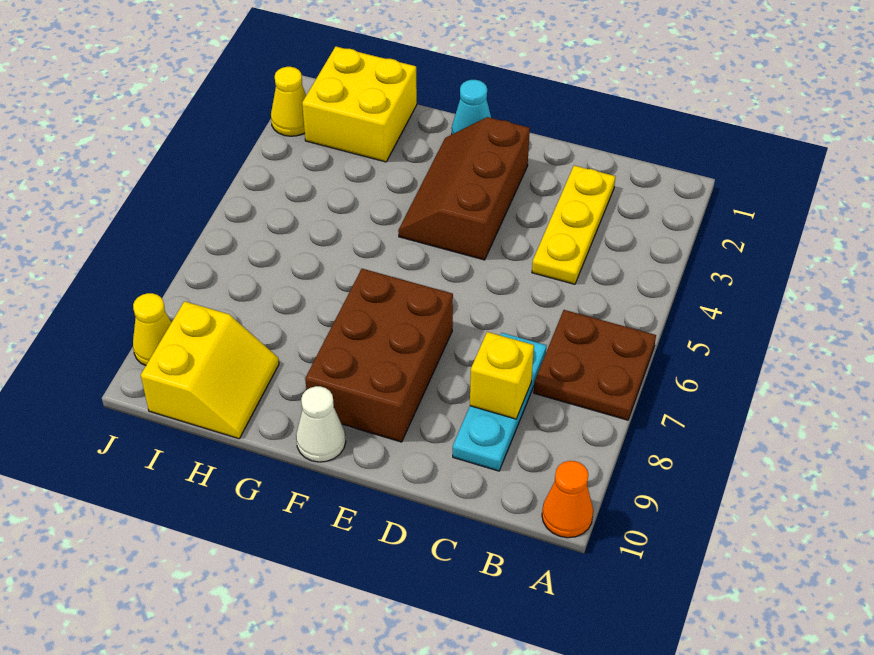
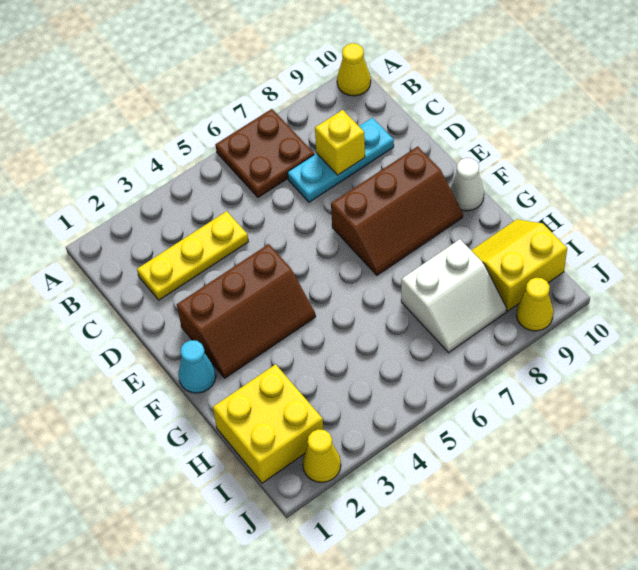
orange cone A10 level 1 -> yellow cone A10 level 1
brown brick E7:F9 level 1 -> brown slope E7:F9 level 1 top E
none -> white slope H7:I8 level 1 top H

